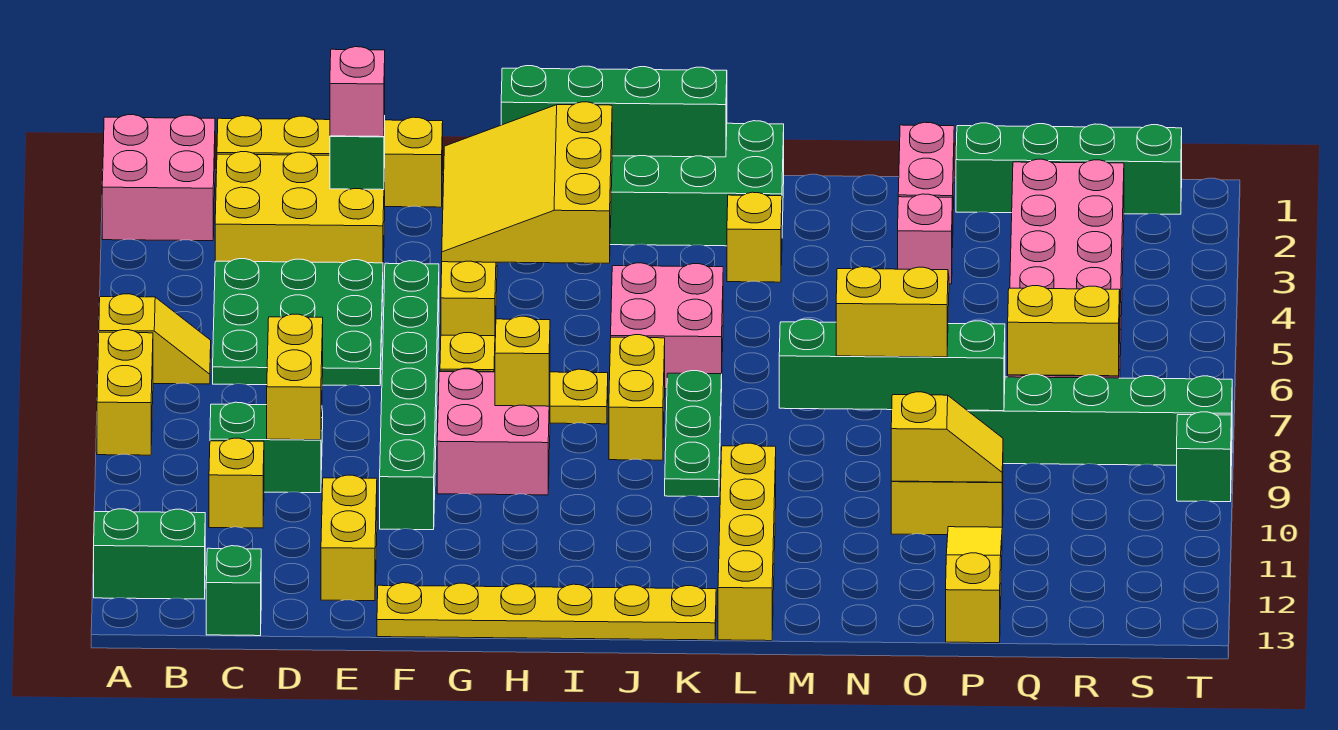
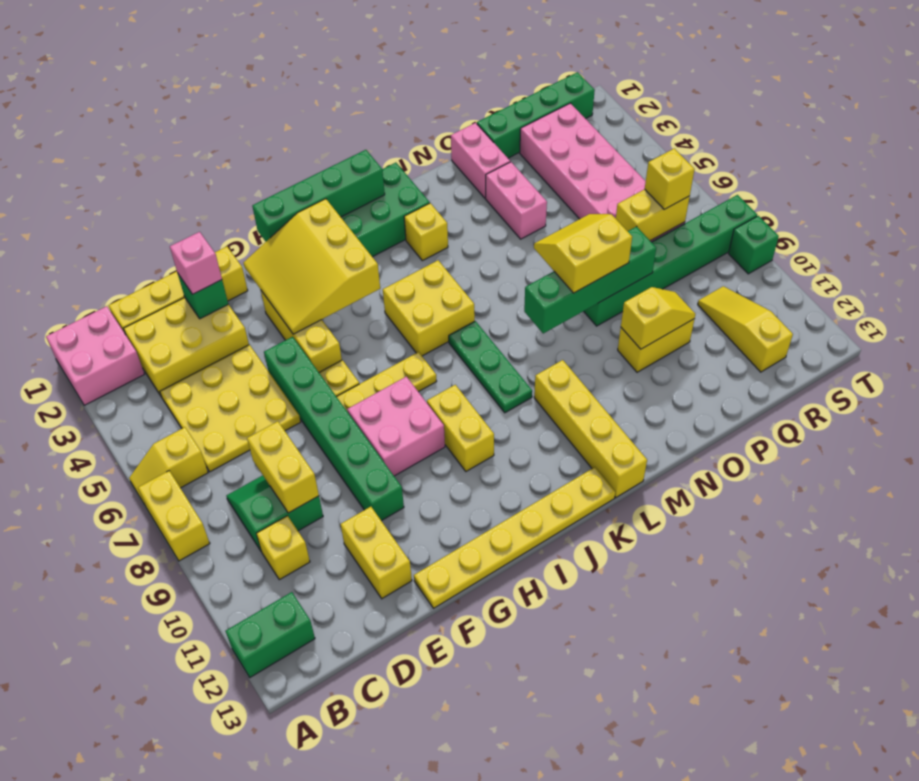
yellow slope A6:B6 level 1 top A -> yellow slope A6:B6 level 1 top B
green plate C4:E6 level 1 -> yellow plate C4:E6 level 1
green brick C13 level 1 -> none
yellow brick H8 level 2 -> yellow brick R7 level 3
pink brick J5:K6 level 1 -> yellow brick J5:K6 level 1
yellow brick J7:J8 level 1 -> yellow brick I9:I10 level 1
pink brick O3 level 1 -> pink brick O3:O4 level 1
yellow slope P11:P13 level 1 top 13 -> yellow slope R10:R12 level 1 top 12

